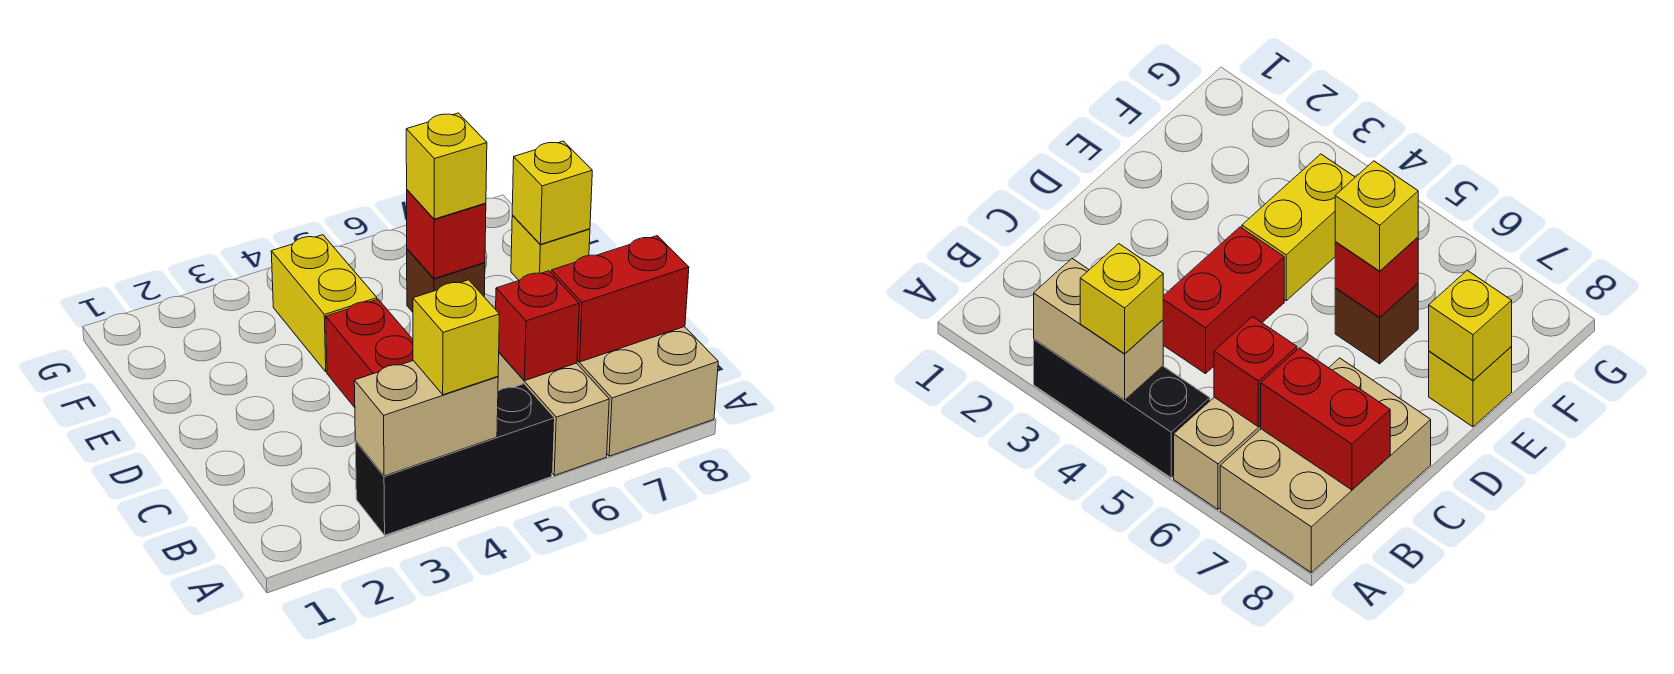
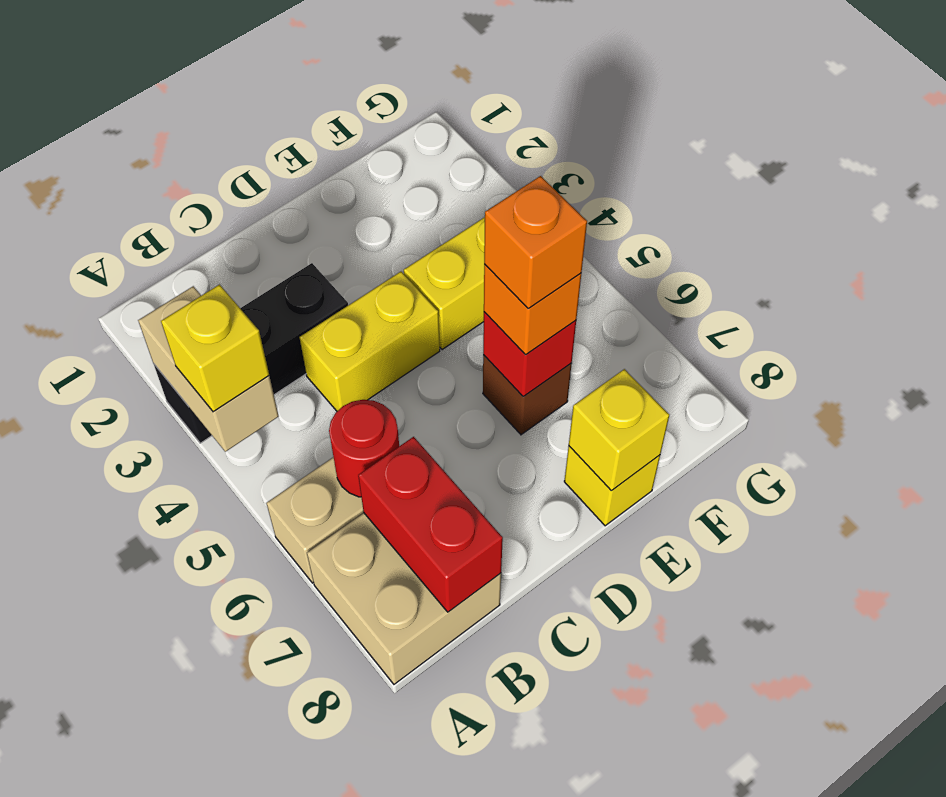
black brick A3:A5 level 1 -> black brick A3:C3 level 1
tan brick A7:C8 level 1 -> tan brick A7:B8 level 1
red brick B6 level 2 -> red round brick B6 level 2
red brick C4:D4 level 1 -> yellow brick C4:D4 level 1
yellow brick E6 level 3 -> orange brick E6 level 3
none -> orange brick E6 level 4

